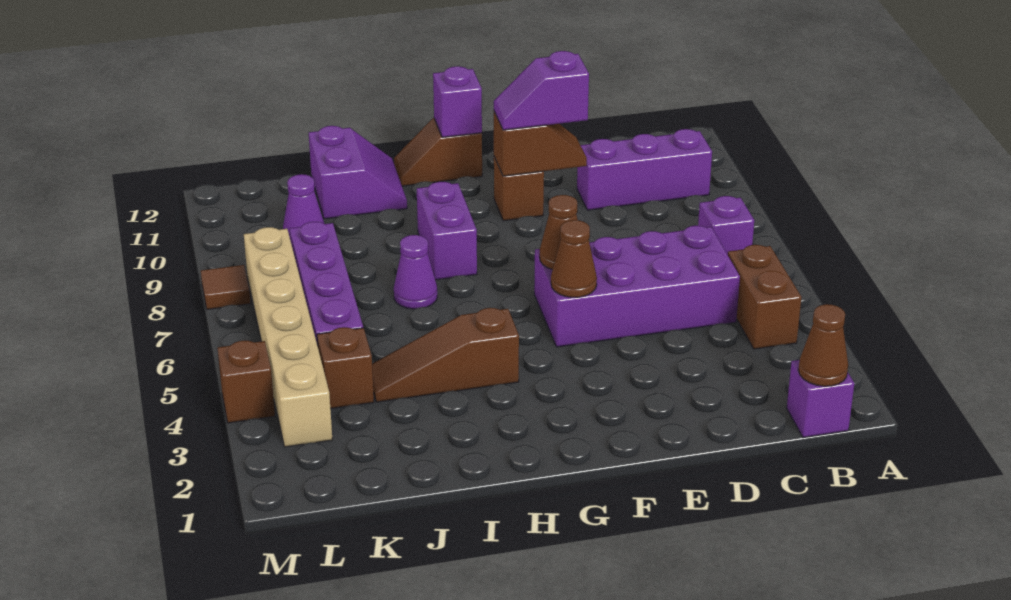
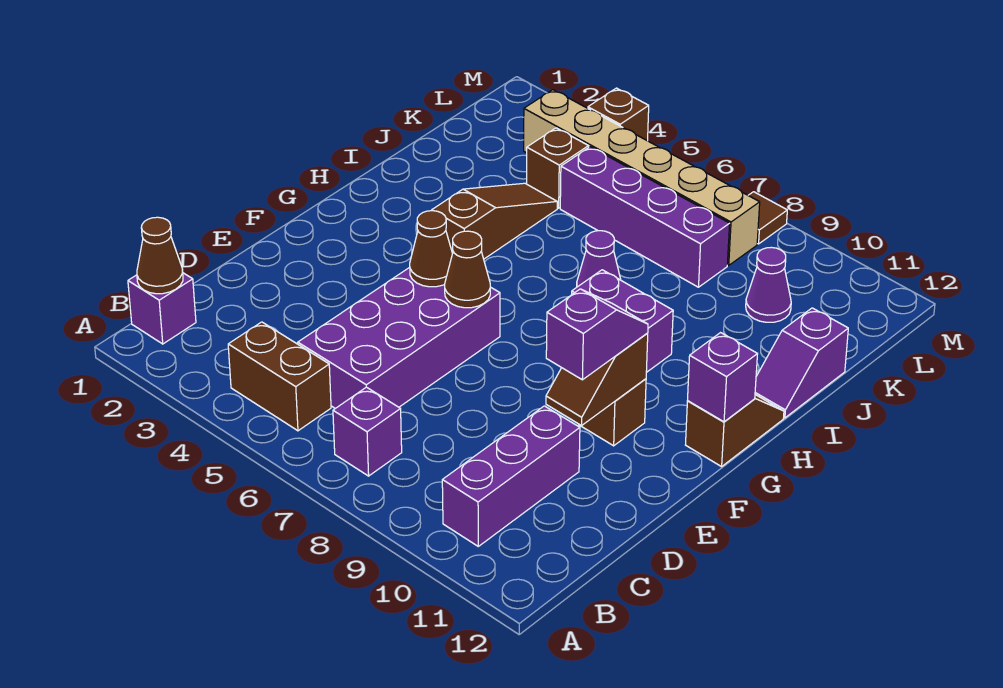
purple slope I11:J12 level 1 top J -> purple slope I12:J12 level 1 top J

